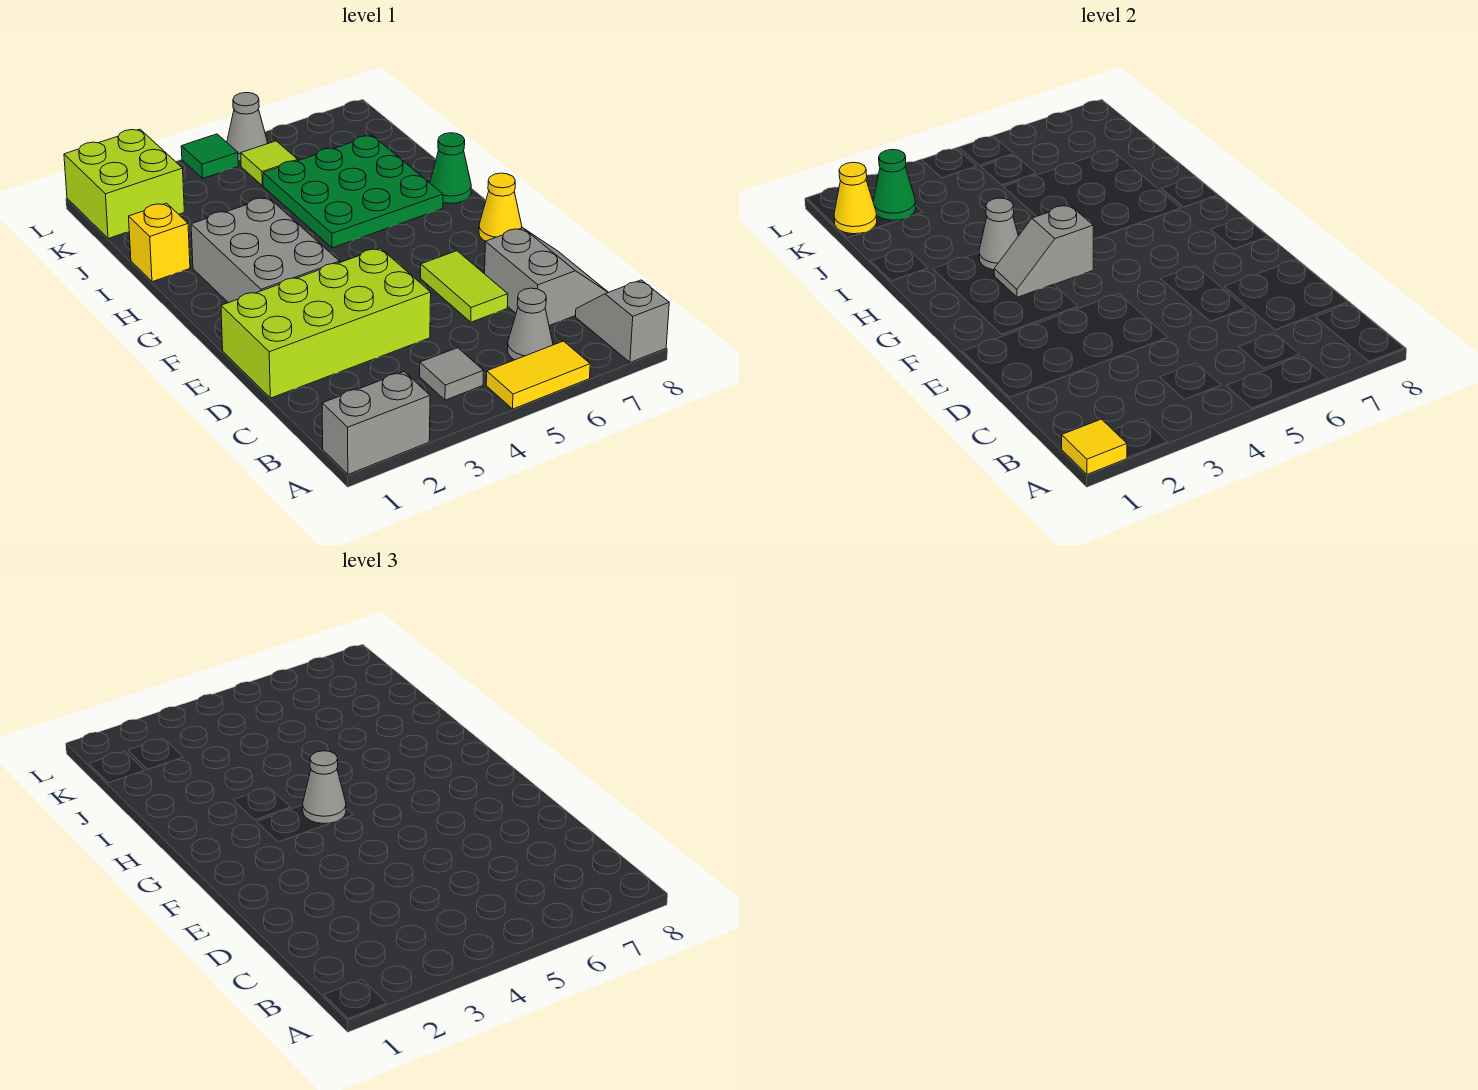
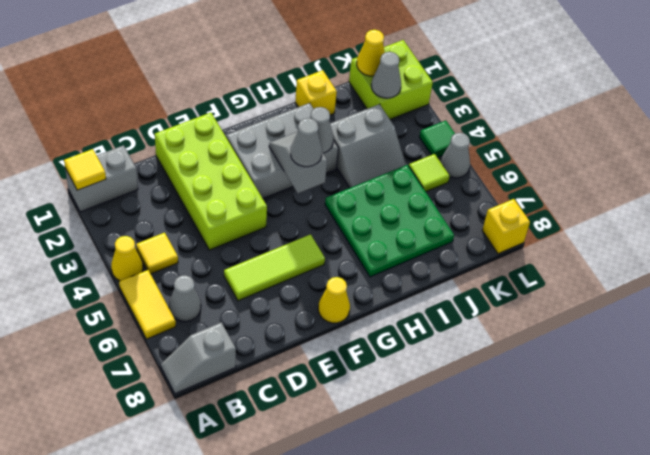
grey brick A1:A2 level 1 -> grey brick A1:B1 level 1
none -> yellow cone A4 level 1
grey slope A8:B8 level 1 top A -> grey slope A8:B8 level 1 top B
grey tile B4 level 1 -> yellow tile B4 level 1
grey slope C7:D8 level 1 top 7 -> grey slope I3:J4 level 1 top 3
lime tile D6:E6 level 1 -> lime tile D6:F6 level 1
green cone H8 level 1 -> none
green cone K2 level 2 -> grey cone K2 level 2
none -> yellow brick L8 level 1

